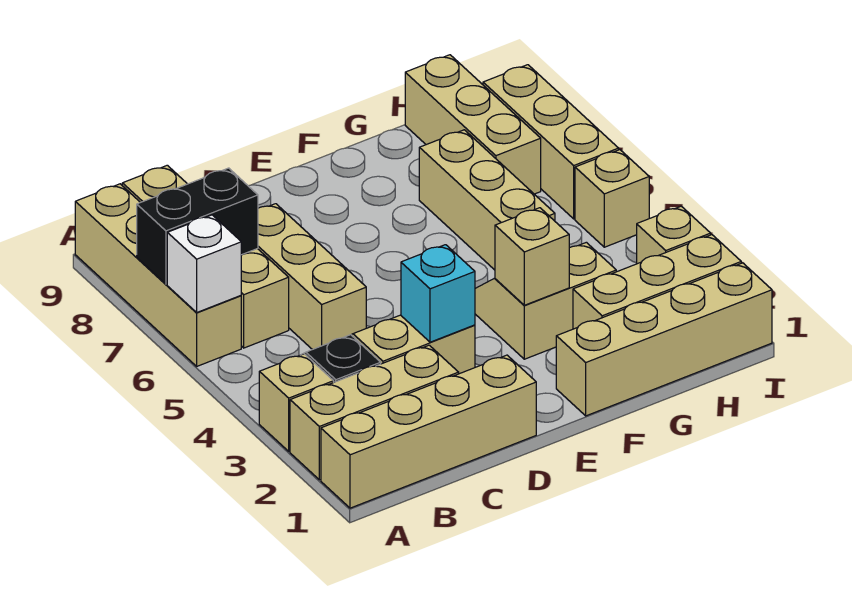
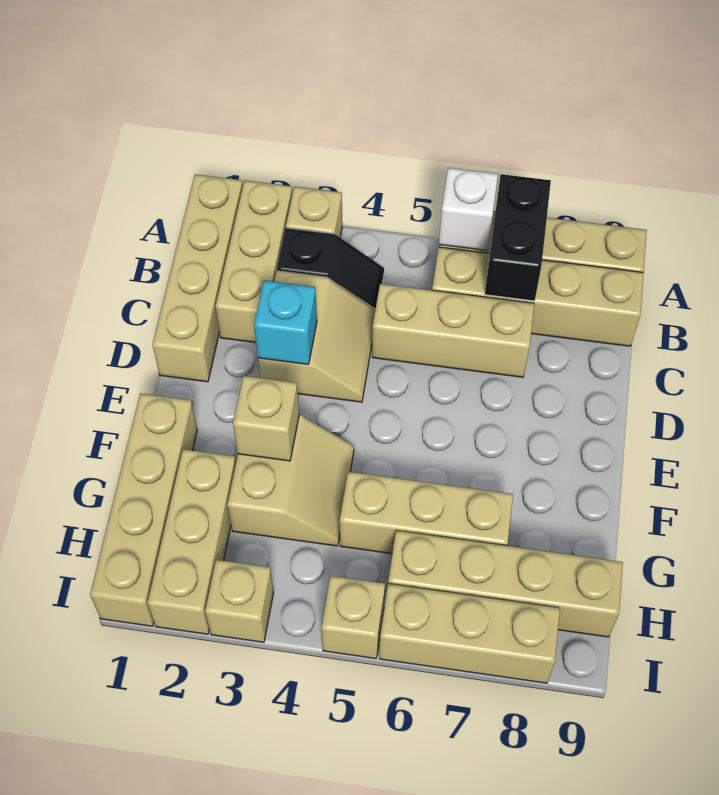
tan brick H7:H9 level 1 -> tan brick H6:H9 level 1

